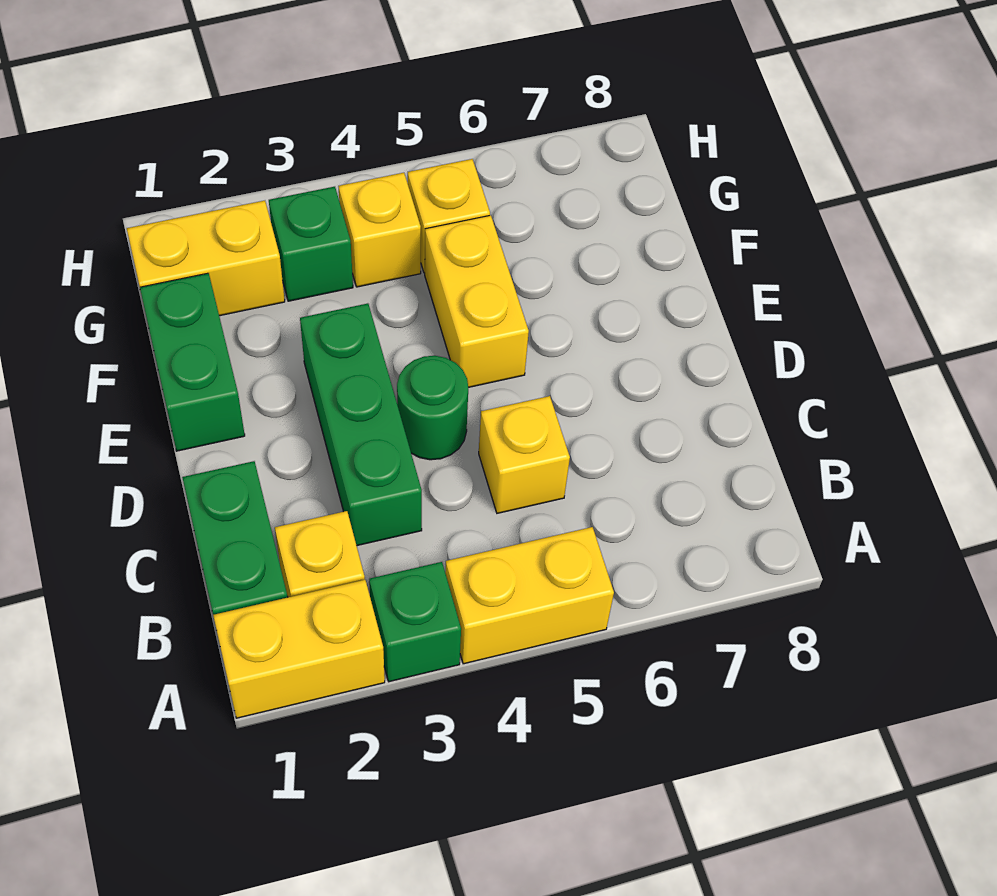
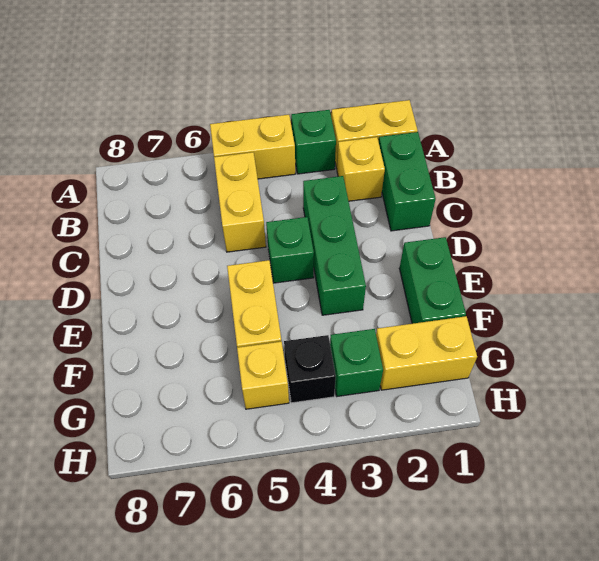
yellow brick C5 level 1 -> yellow brick B5:C5 level 1
green round brick D4 level 1 -> green brick D4 level 1
yellow brick G4 level 1 -> black brick G4 level 1

